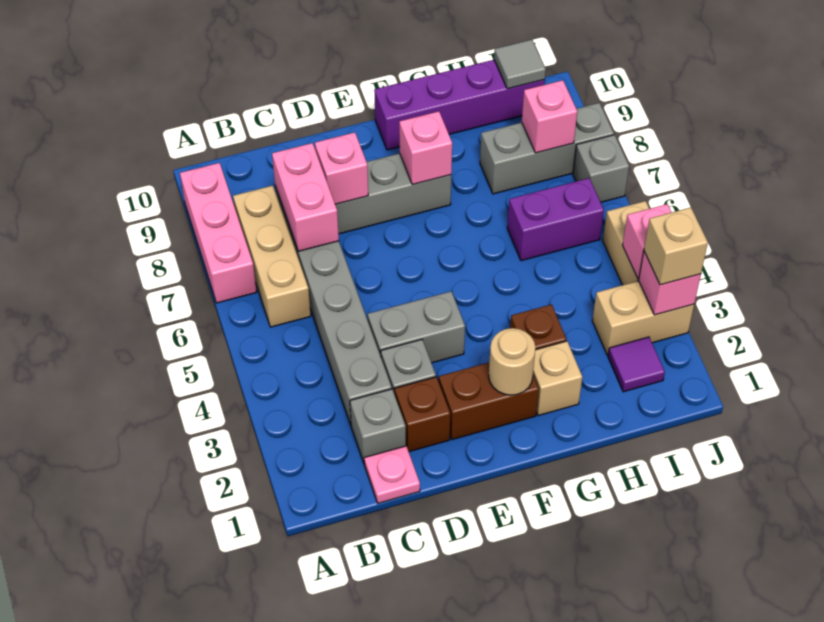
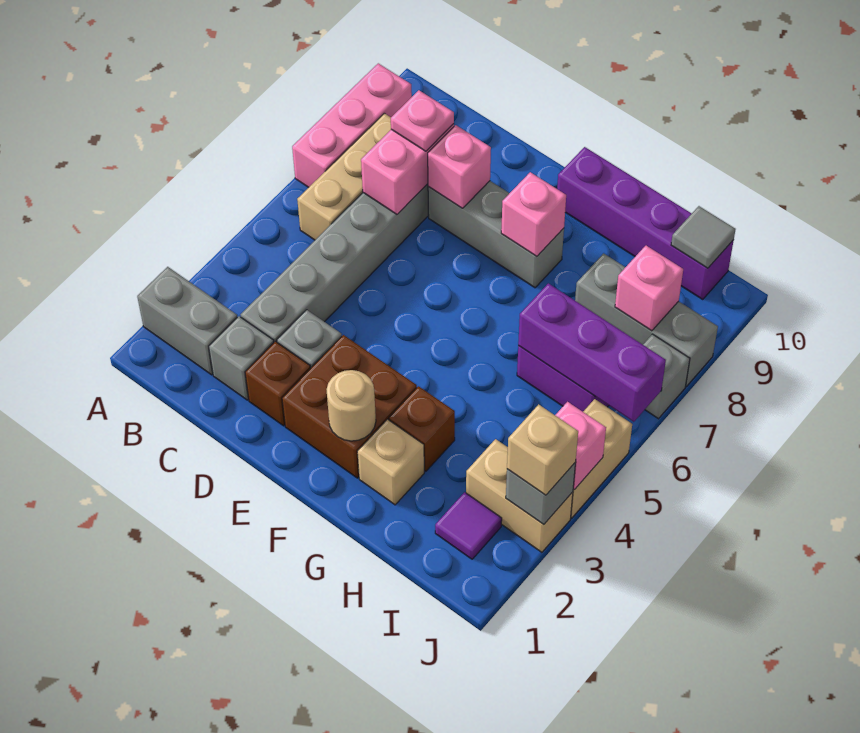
pink plate C1 level 1 -> pink plate C8 level 3
grey brick D4:E4 level 1 -> grey brick A2:B2 level 1
brown brick E2:F2 level 1 -> brown brick E2:F3 level 1
none -> purple brick H6:J6 level 2
pink brick J3 level 2 -> grey brick J3 level 2

